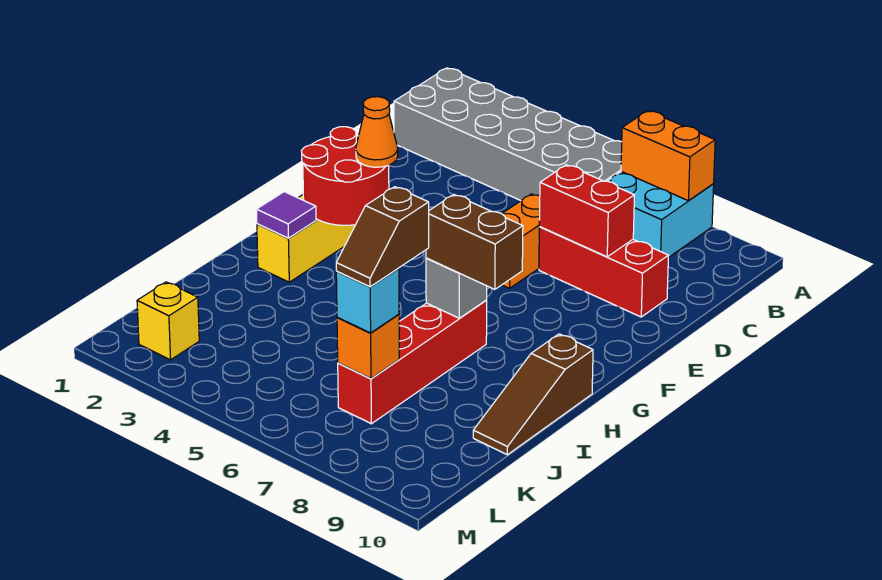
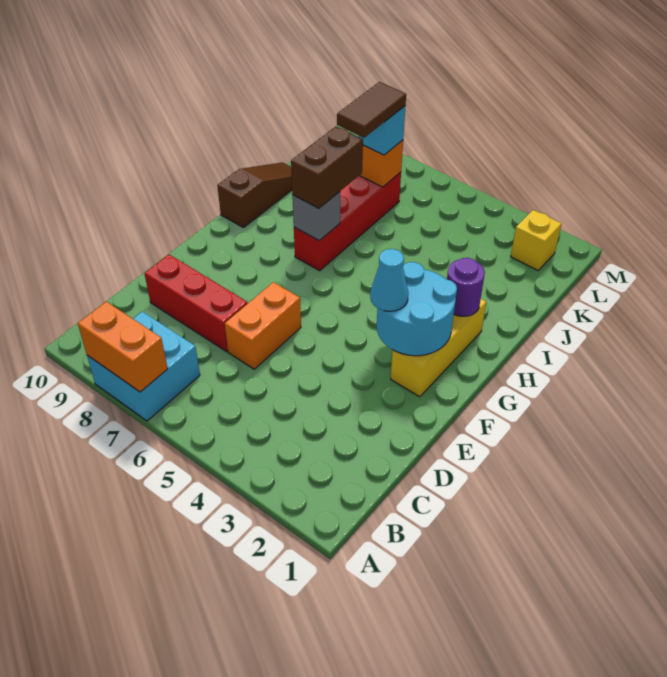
grey brick A1:B6 level 1 -> none
red brick D7:D8 level 2 -> none
red round brick F2:G3 level 2 -> cyan round brick F2:G3 level 2
orange cone F3 level 3 -> cyan cone F3 level 3
purple tile H2 level 2 -> purple round brick H2 level 2
brown brick H7:H8 level 3 -> brown brick H7:I7 level 3
brown slope J7:K7 level 4 top J -> brown tile J7:K7 level 4

